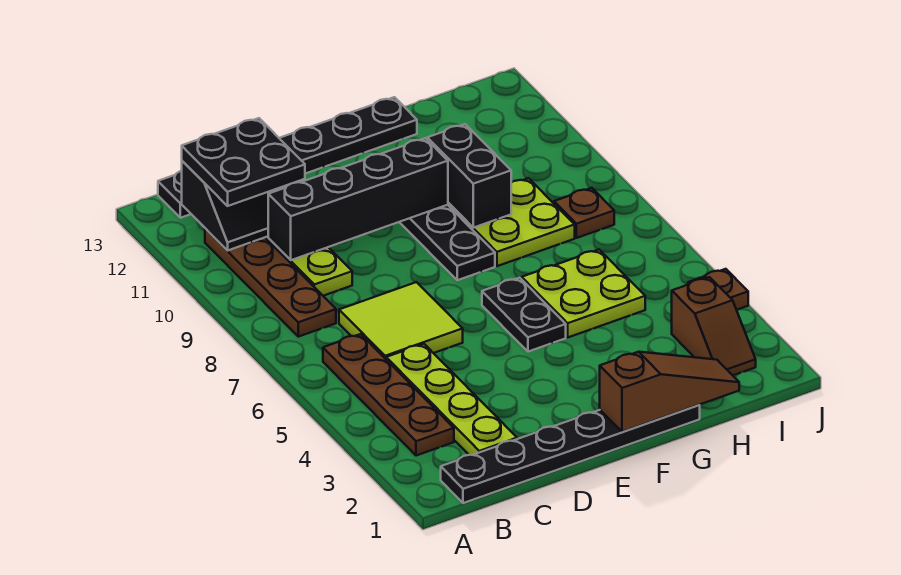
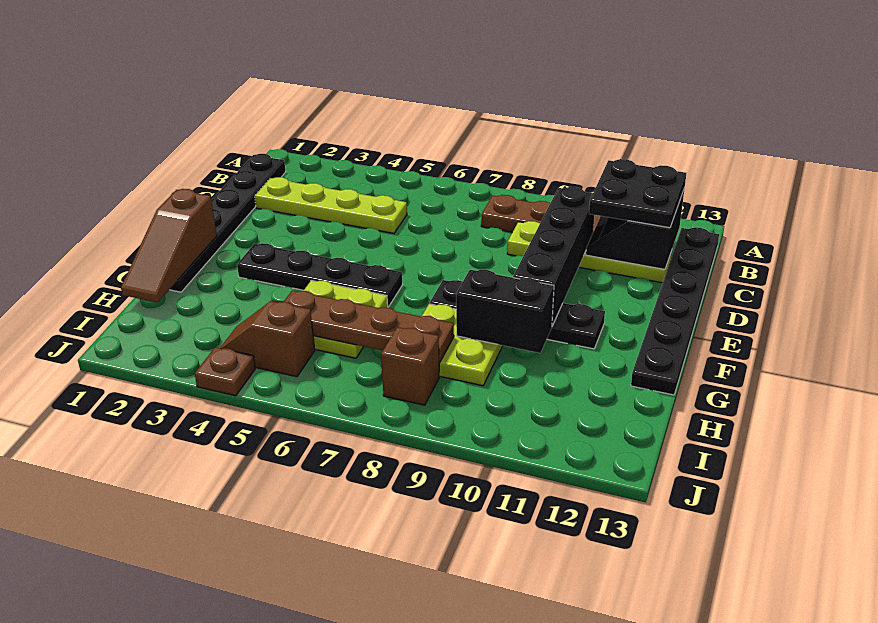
brown plate B3:B6 level 1 -> brown plate H5:H8 level 2
lime tile C6:D7 level 1 -> none
black plate F5:F6 level 1 -> black plate F3:F6 level 1
brown slope I2:I3 level 1 top 3 -> brown slope I4:I5 level 1 top 5
brown plate I8 level 1 -> brown brick I8 level 1

